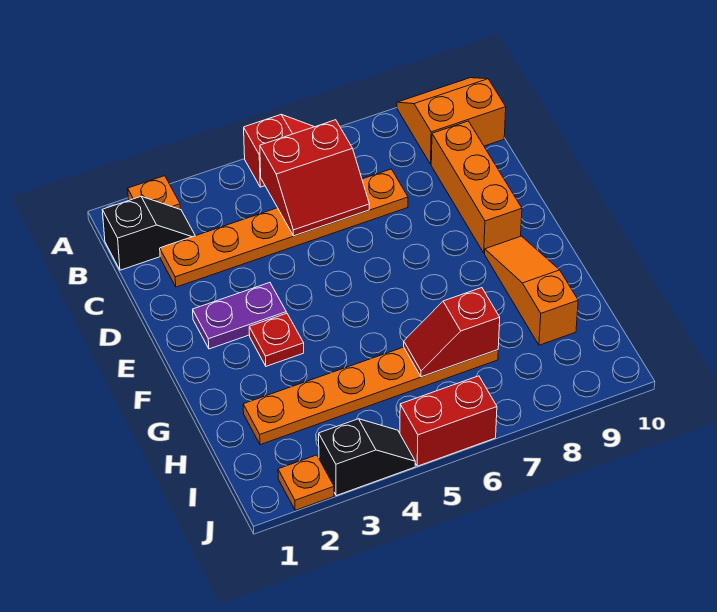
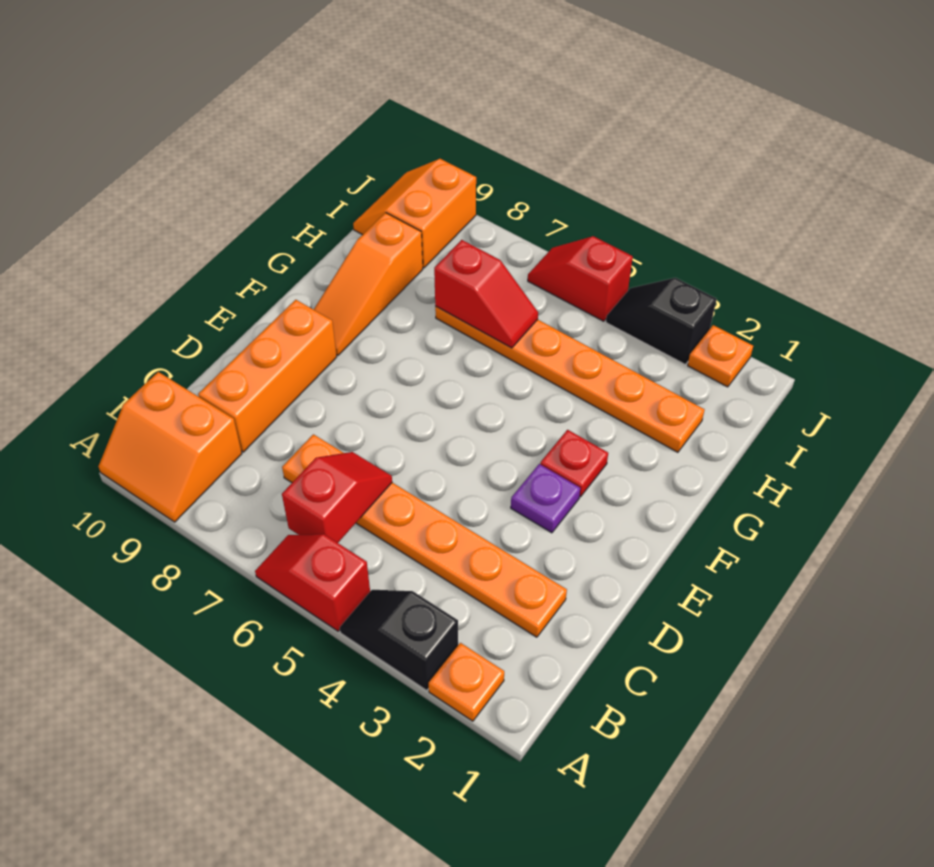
black slope B1:B2 level 1 top 1 -> black slope A3:A4 level 1 top 3
red slope B5:C6 level 2 top B -> red slope B6:C6 level 2 top B
purple plate E2:E3 level 1 -> purple plate E3 level 1
none -> orange slope I9:J10 level 1 top 9
red brick J5:J6 level 1 -> red slope J5:J6 level 1 top 5

